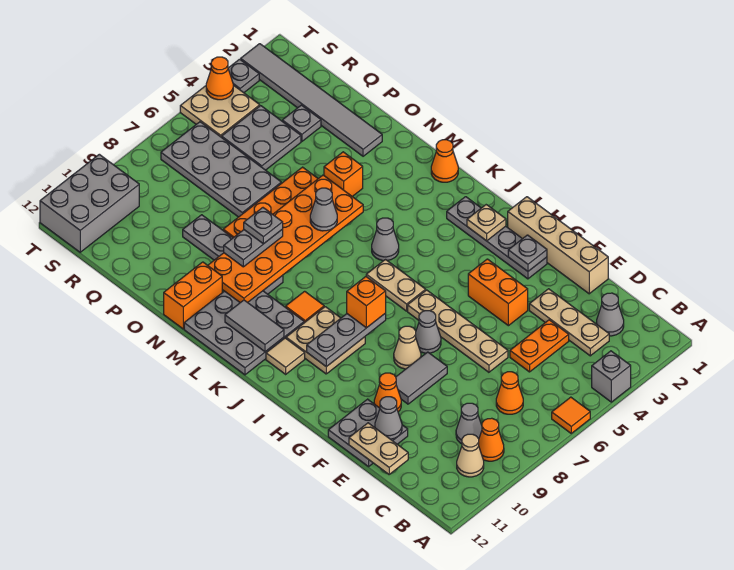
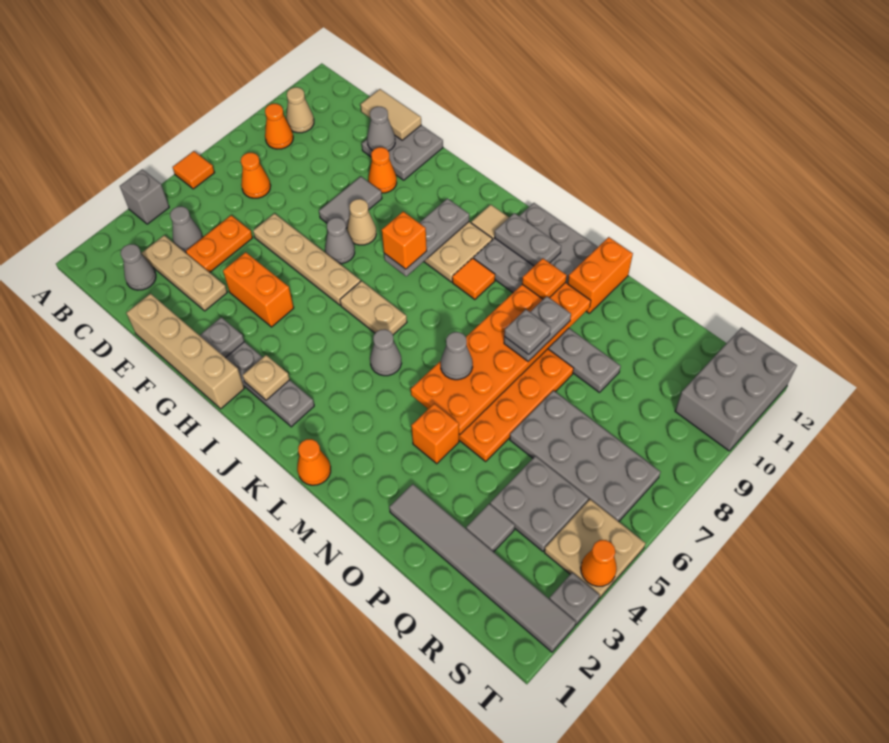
grey cone C9 level 1 -> grey cone C4 level 1
tan plate D12:E12 level 2 -> tan tile D12:E12 level 2
grey tile K11:L11 level 2 -> grey plate K11:L11 level 2
none -> orange plate M10 level 3
grey plate Q3 level 1 -> grey tile Q3 level 1

